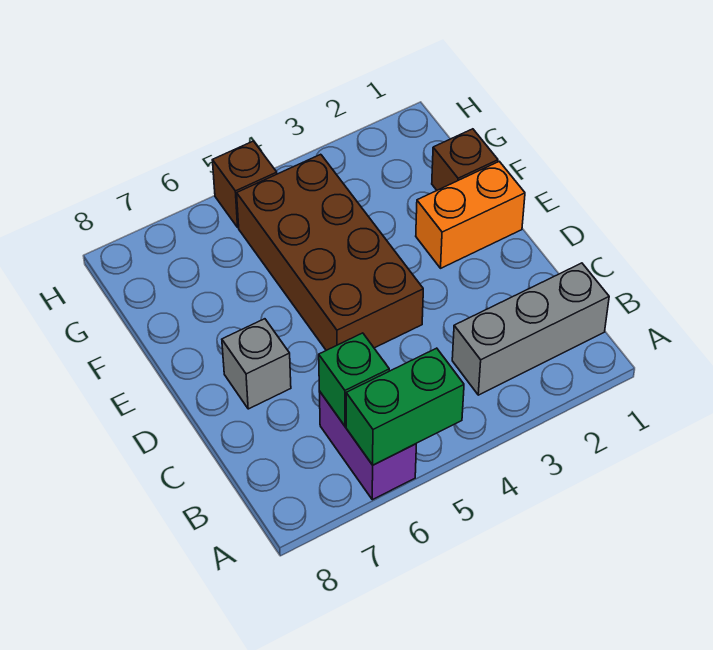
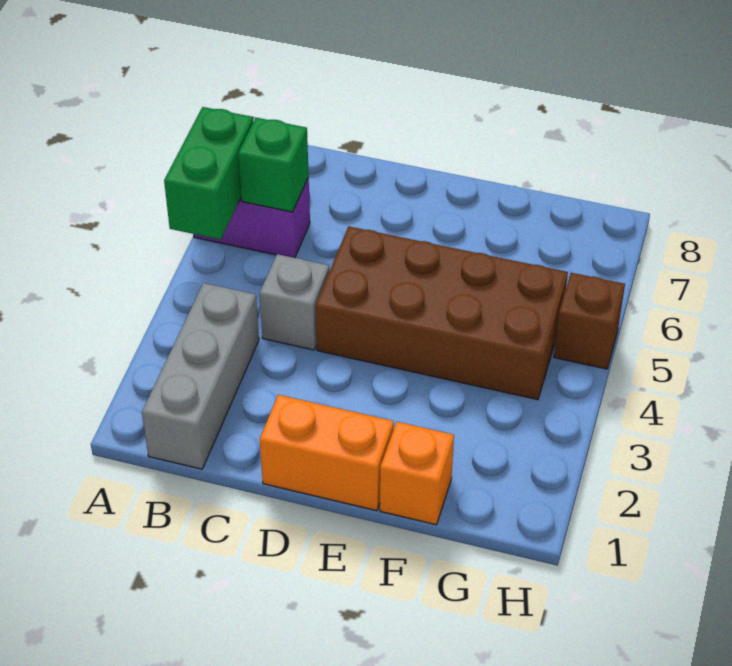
grey brick D7 level 1 -> grey brick C4 level 1
orange brick E1:E2 level 1 -> orange brick D1:E1 level 1
brown brick F1 level 1 -> orange brick F1 level 1

